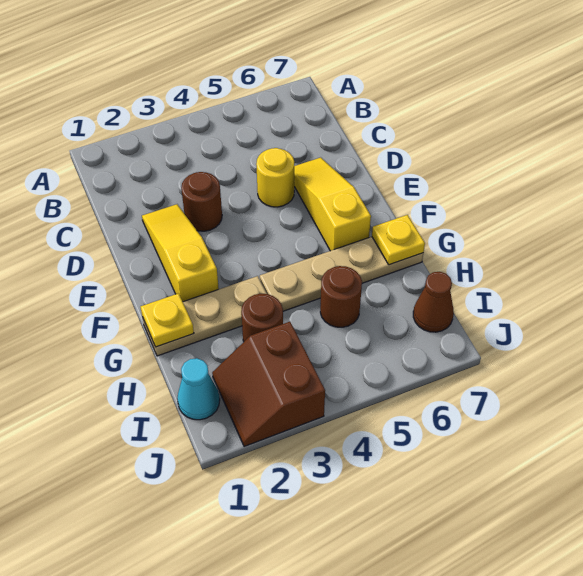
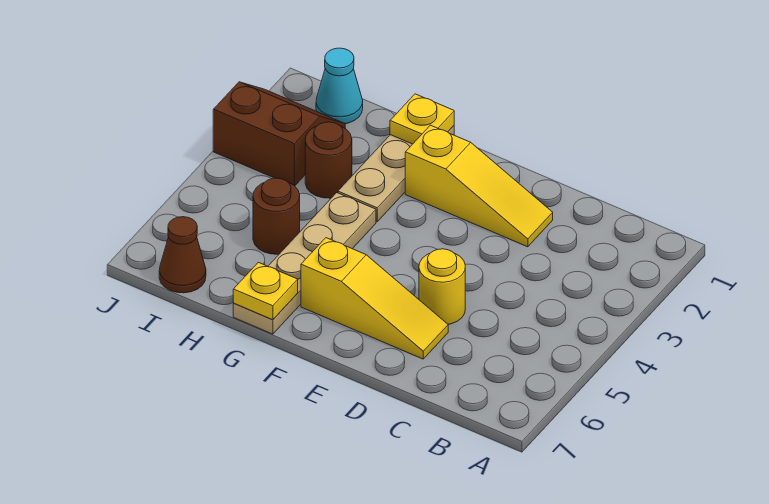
brown round brick D3 level 1 -> none

